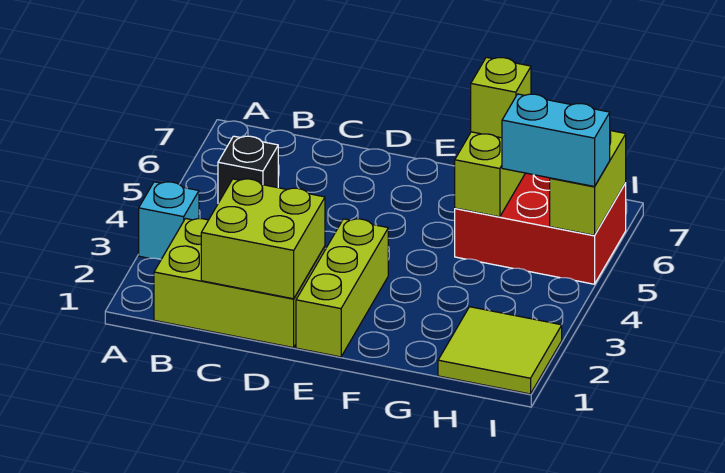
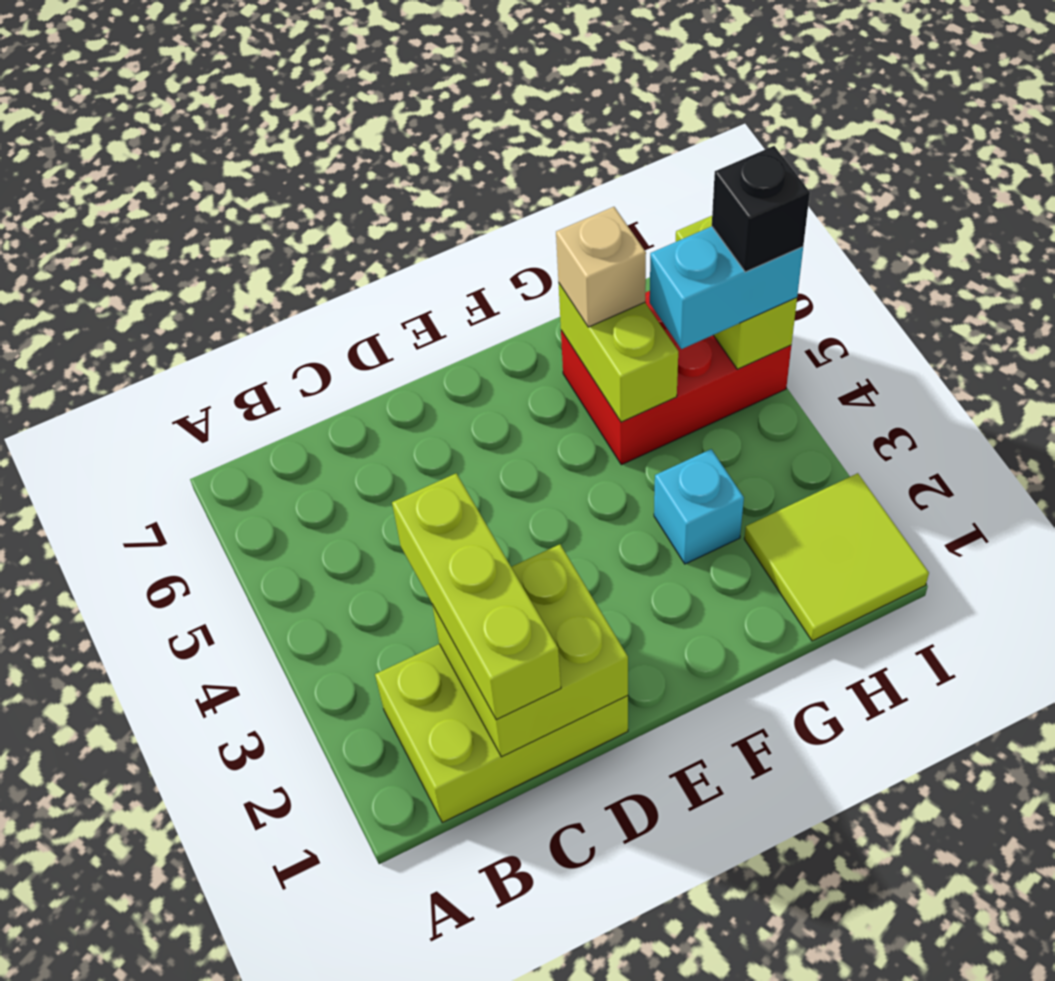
cyan brick A3 level 1 -> cyan brick G3 level 1
black brick B5 level 1 -> black brick I5 level 4
lime brick E1:E3 level 1 -> lime brick C1:C3 level 3
lime brick G6 level 3 -> tan brick G6 level 3

